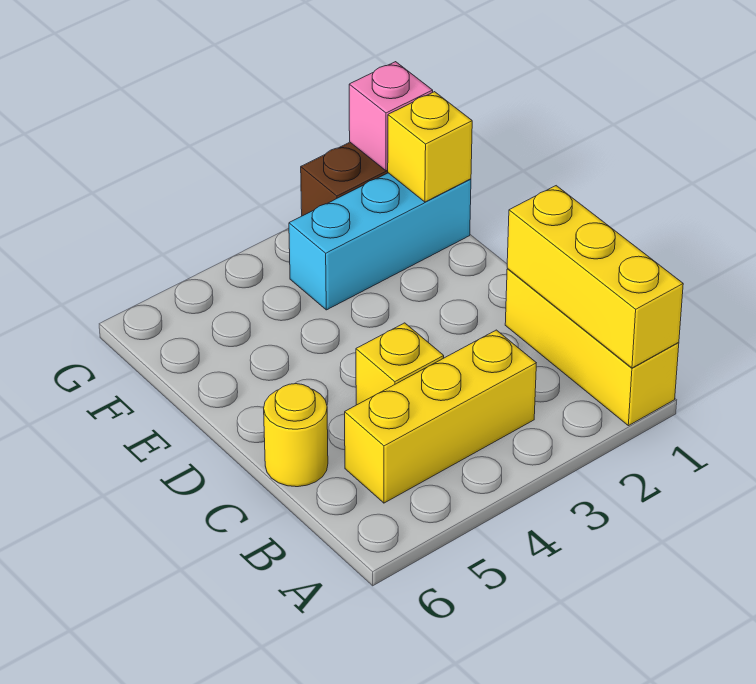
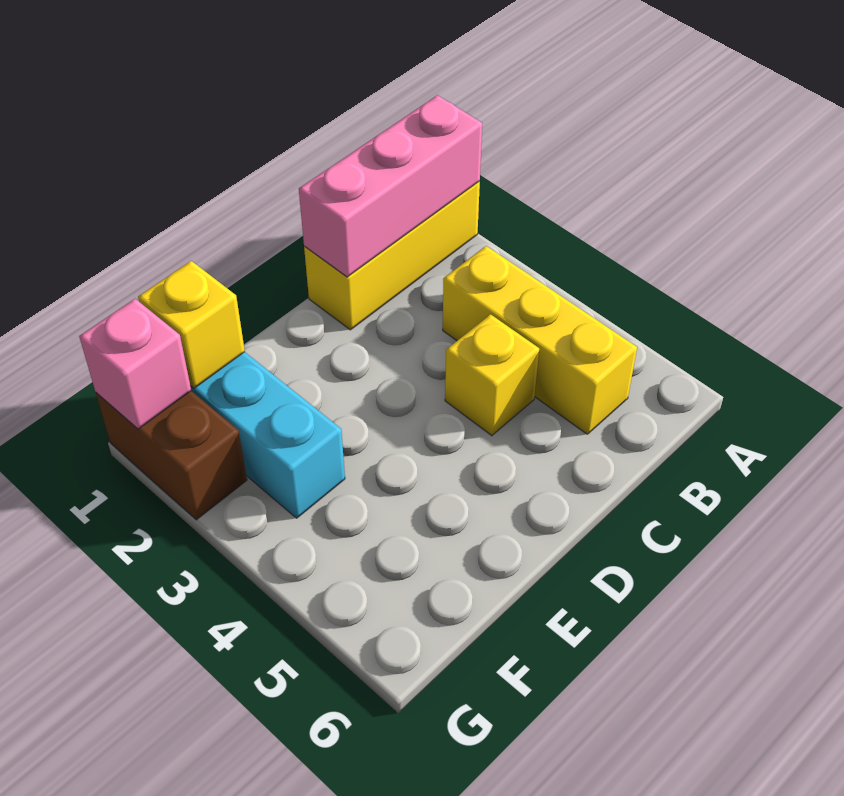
yellow brick A1:C1 level 2 -> pink brick A1:C1 level 2
yellow round brick C6 level 1 -> none

